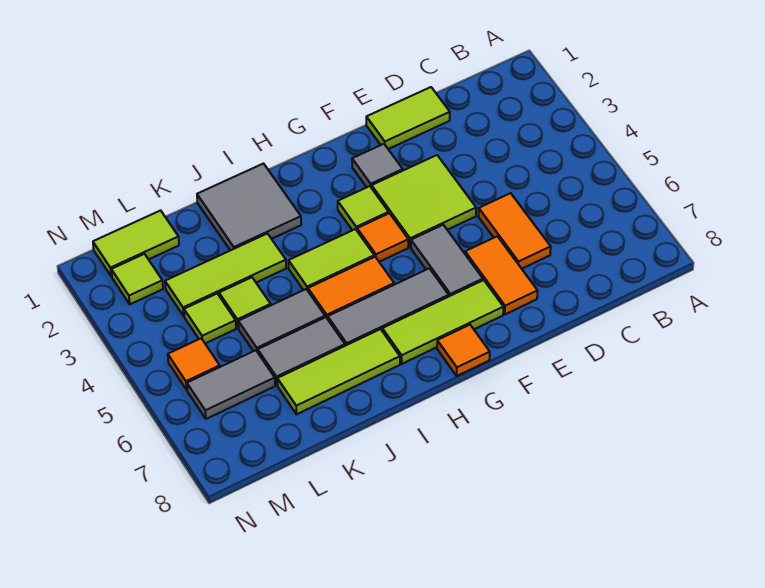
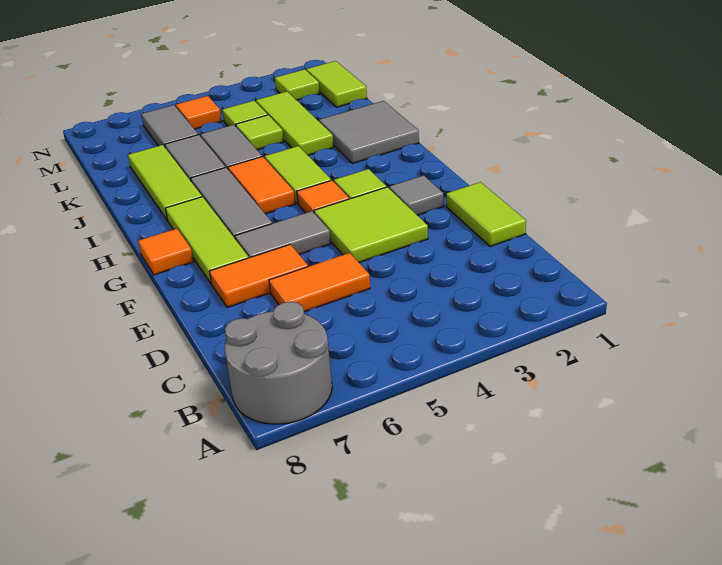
none -> grey round brick A7:B8 level 1

